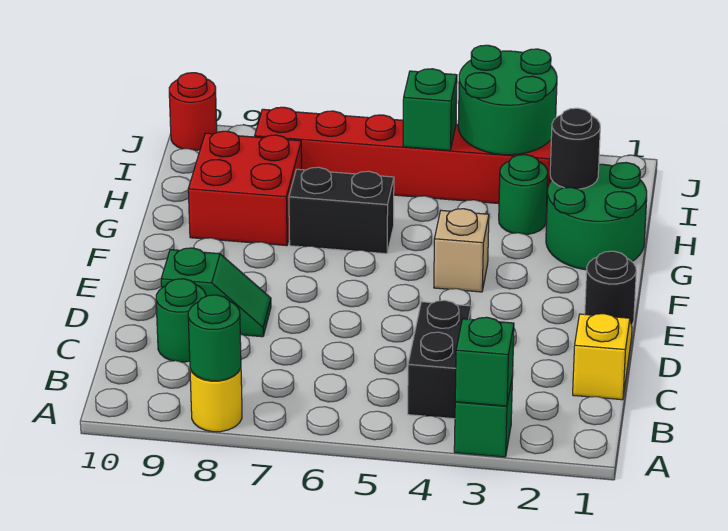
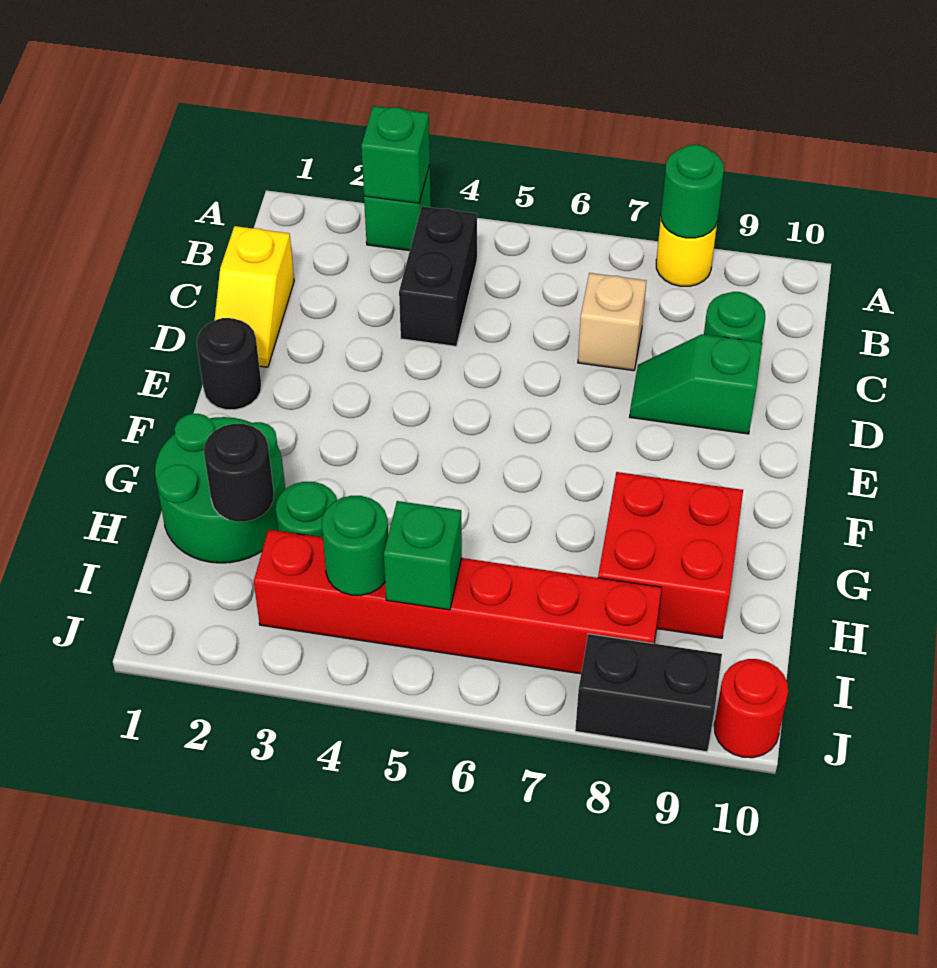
tan brick F4 level 1 -> tan brick C7 level 1
black brick G6:G7 level 1 -> black brick J8:J9 level 1
green round brick I3:J4 level 2 -> green round brick I4 level 2

